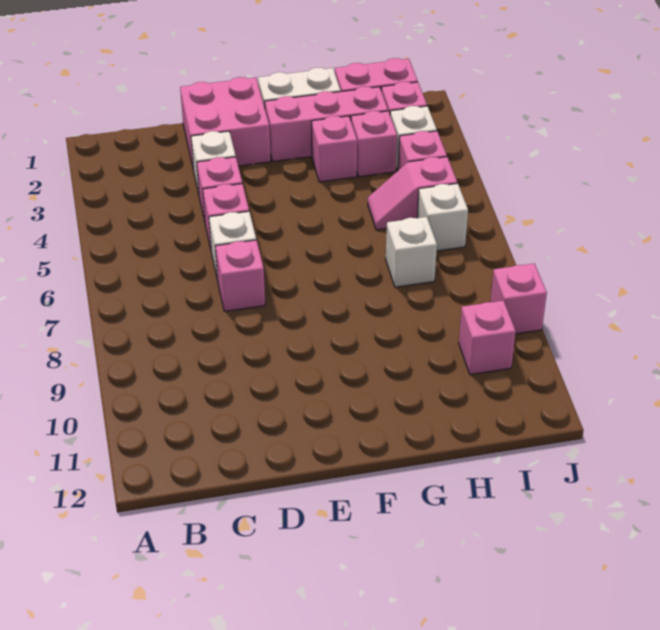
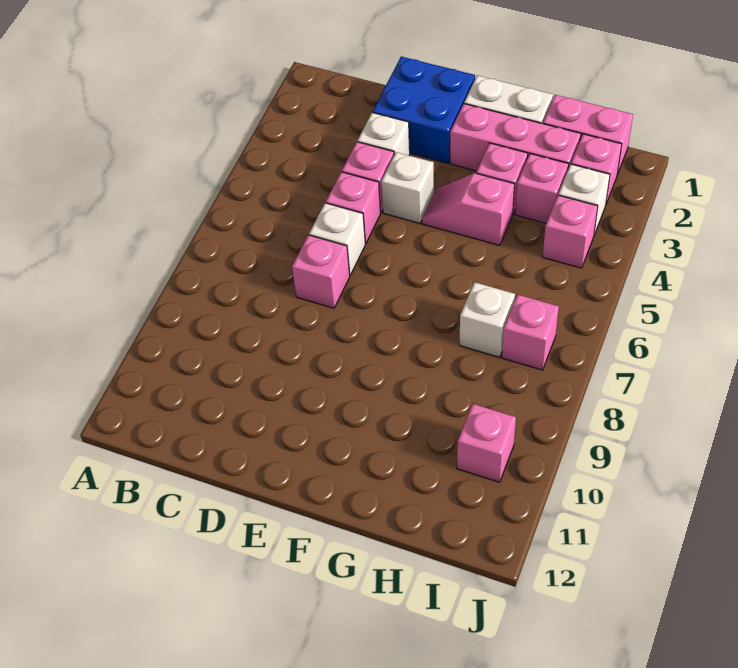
pink brick D1:E2 level 1 -> blue brick D1:E2 level 1
pink slope H5:I5 level 1 top I -> pink slope F4:G4 level 1 top G
white brick I6 level 1 -> white brick E4 level 1
pink brick J9 level 1 -> pink brick I7 level 1

